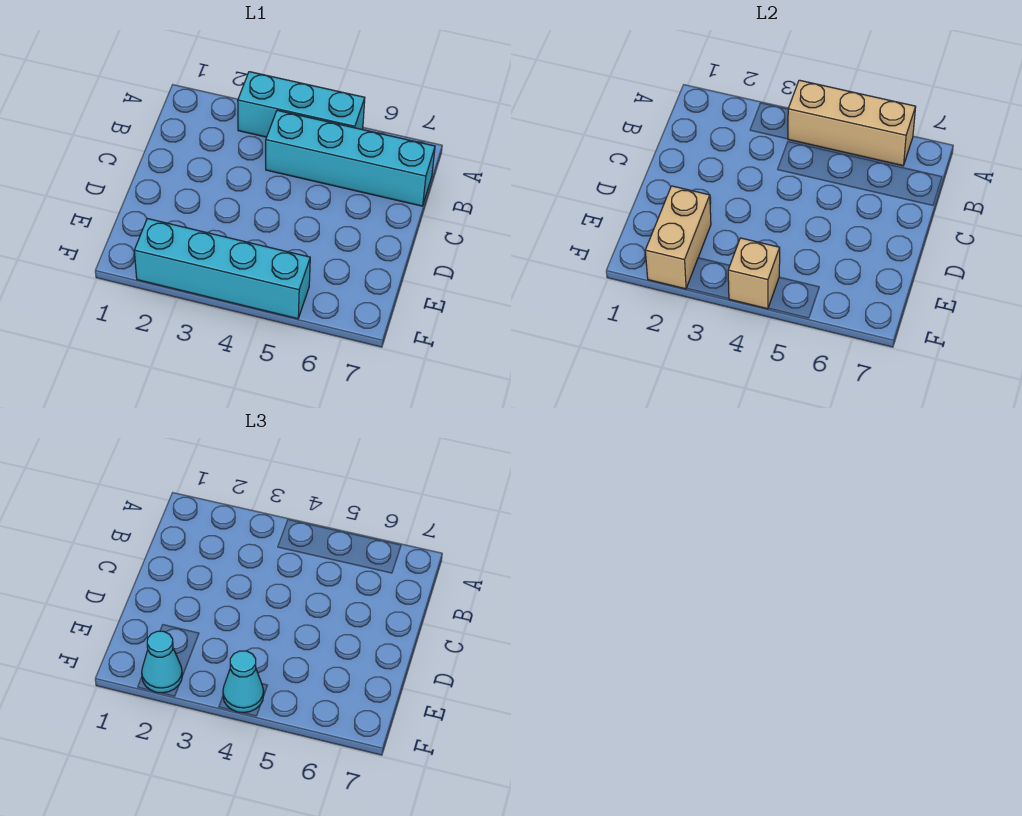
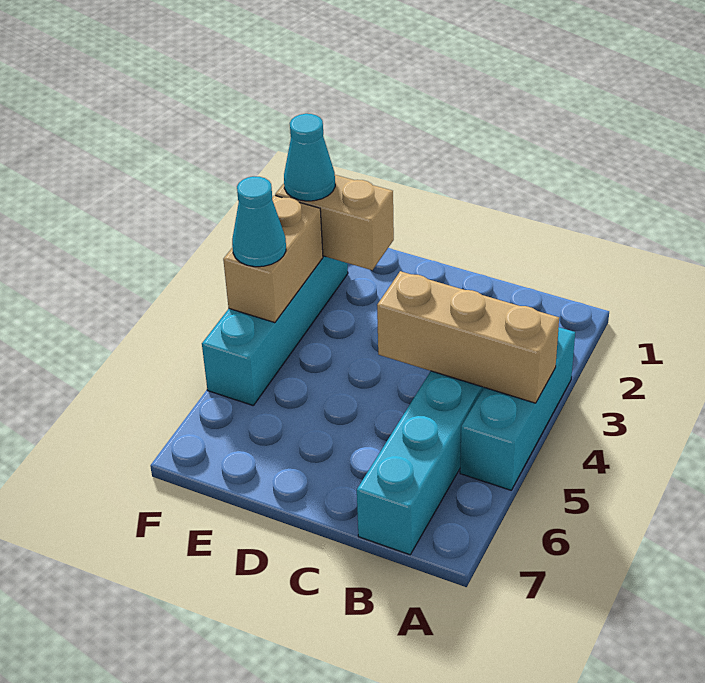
tan brick A4:A6 level 2 -> tan brick A4:C4 level 2
tan brick F4 level 2 -> tan brick F3:F4 level 2

